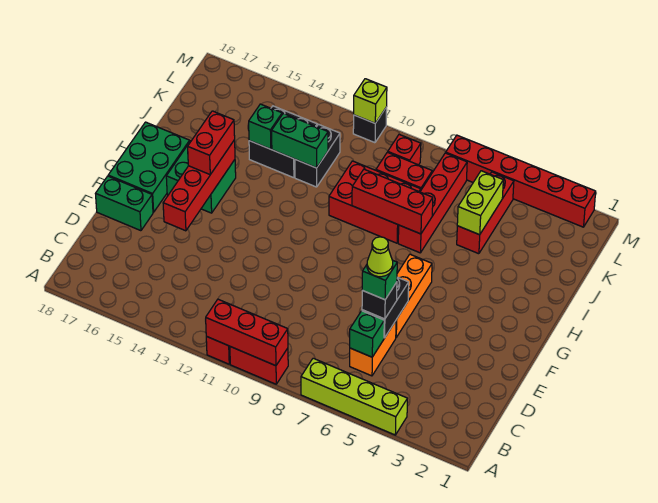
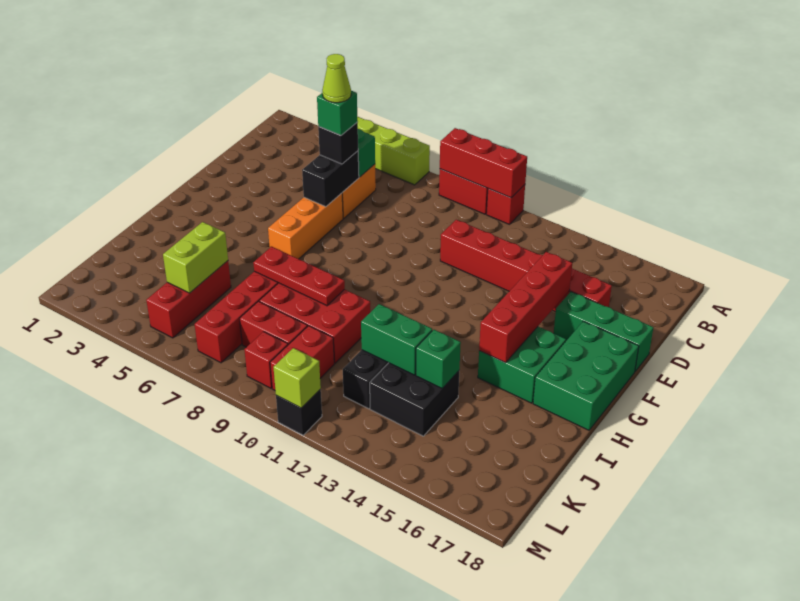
green brick E17:E18 level 1 -> green brick E16:E18 level 1
red brick G15:H15 level 3 -> red brick K10:L10 level 1
red brick I7:I9 level 2 -> red plate I7:I9 level 2
red brick M2:M7 level 1 -> red brick D11:D16 level 1

